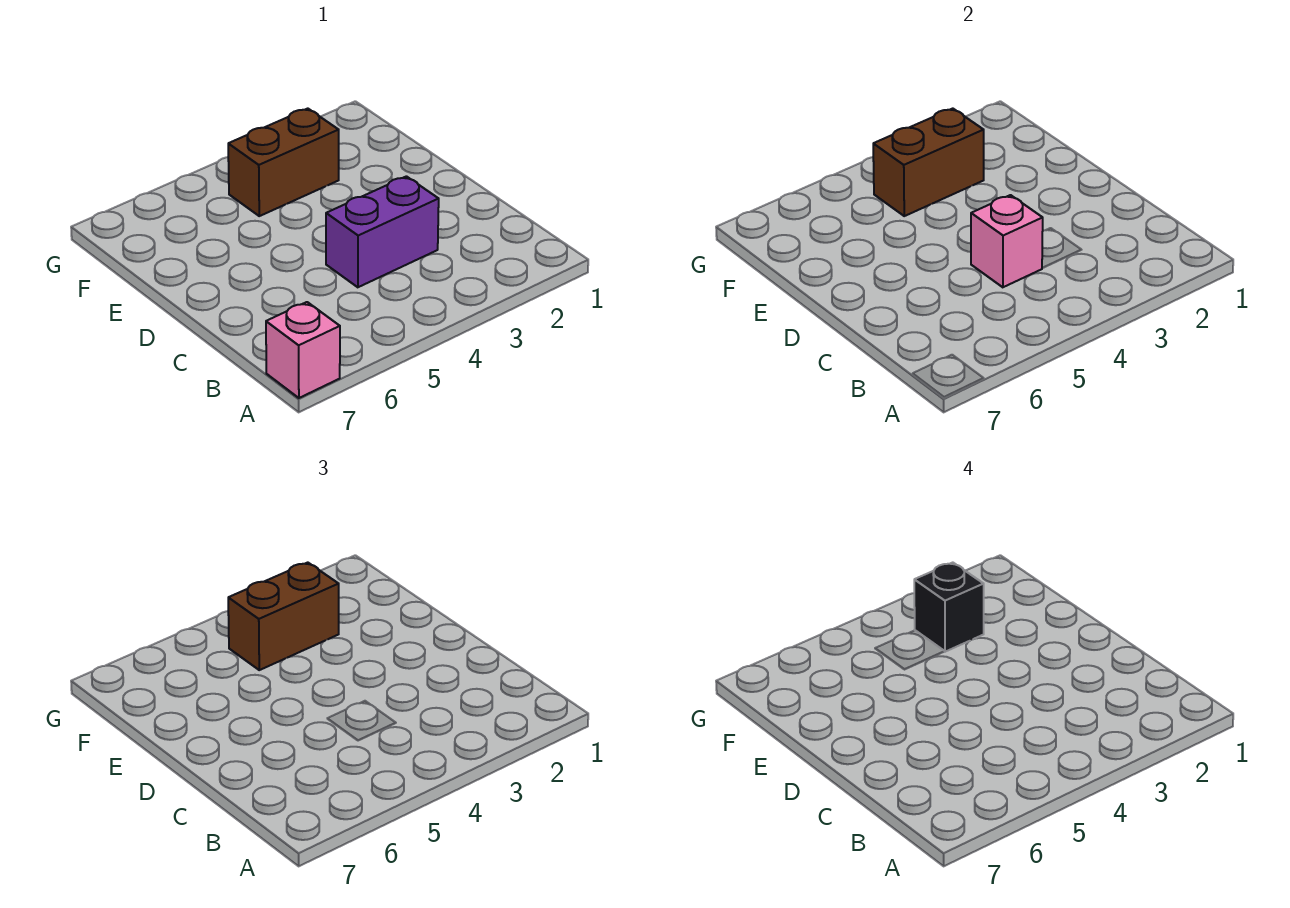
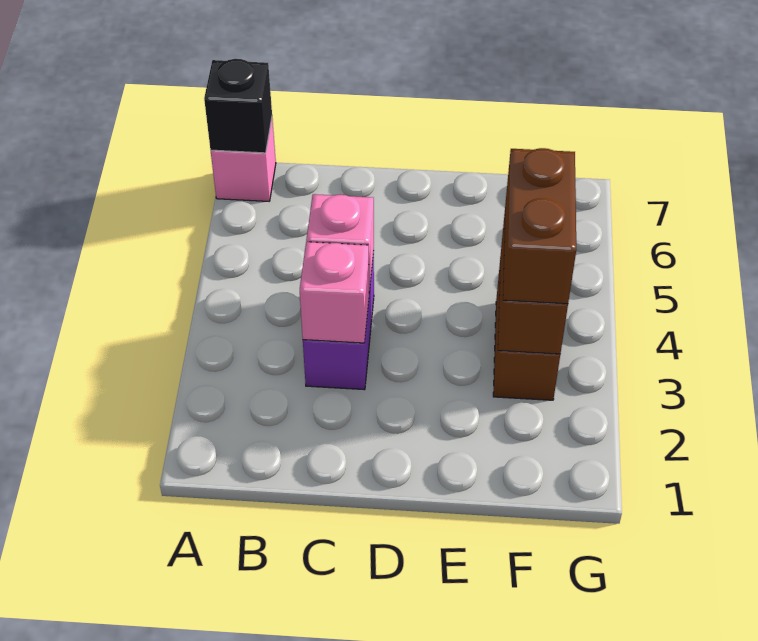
none -> pink brick C3 level 2
black brick F3 level 4 -> black brick A7 level 2

